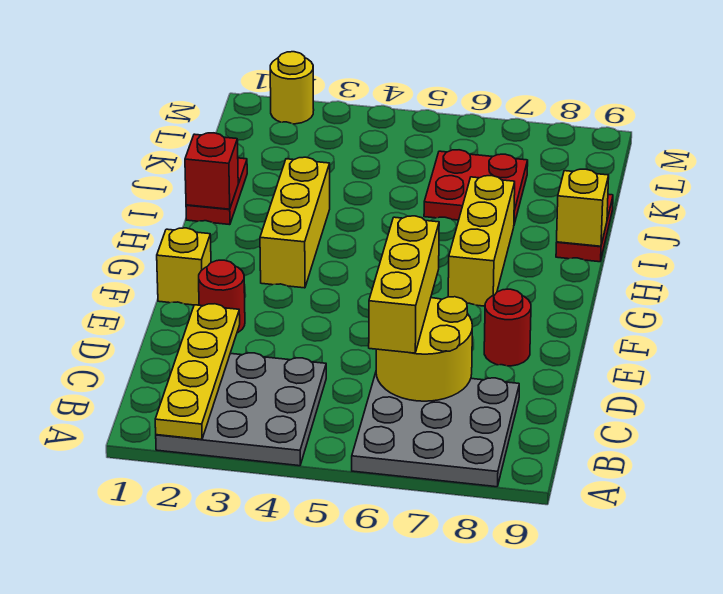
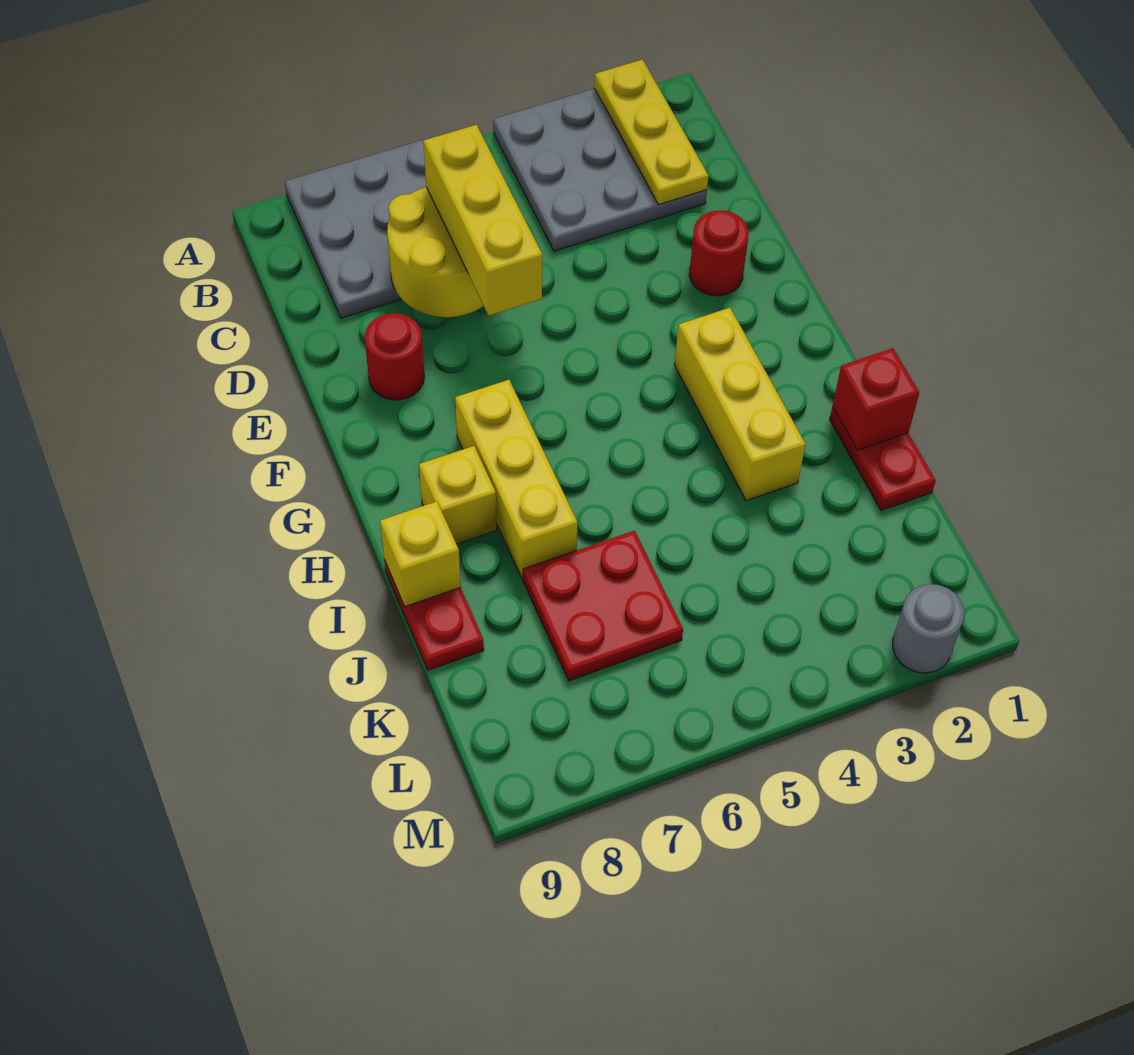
yellow plate A2:D2 level 2 -> yellow plate A2:C2 level 2
yellow brick F1 level 1 -> yellow brick H8 level 1
yellow round brick M2 level 1 -> grey round brick M2 level 1

